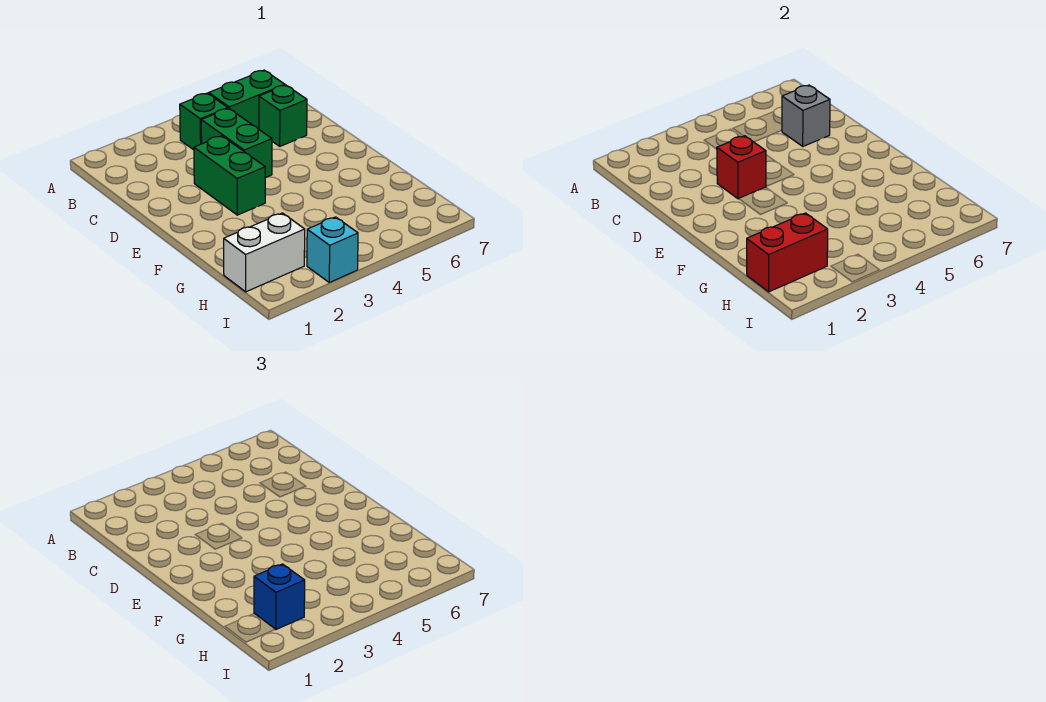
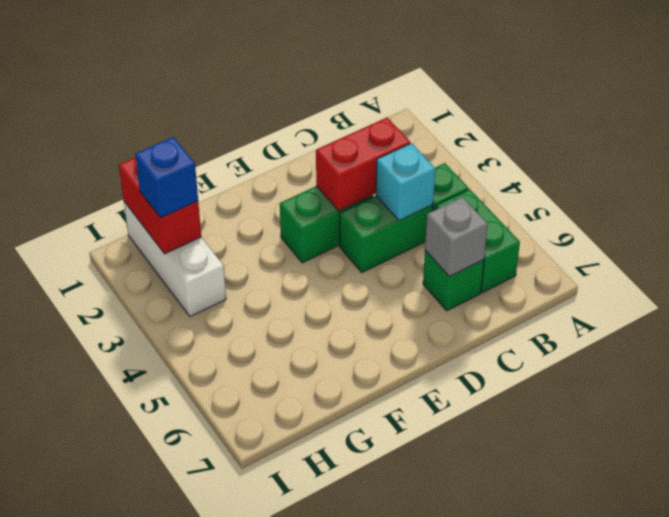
red brick D3 level 2 -> red brick C3:D3 level 2
white brick H1:H2 level 1 -> white brick H1:H3 level 1
cyan brick I3 level 1 -> cyan brick C4 level 2

